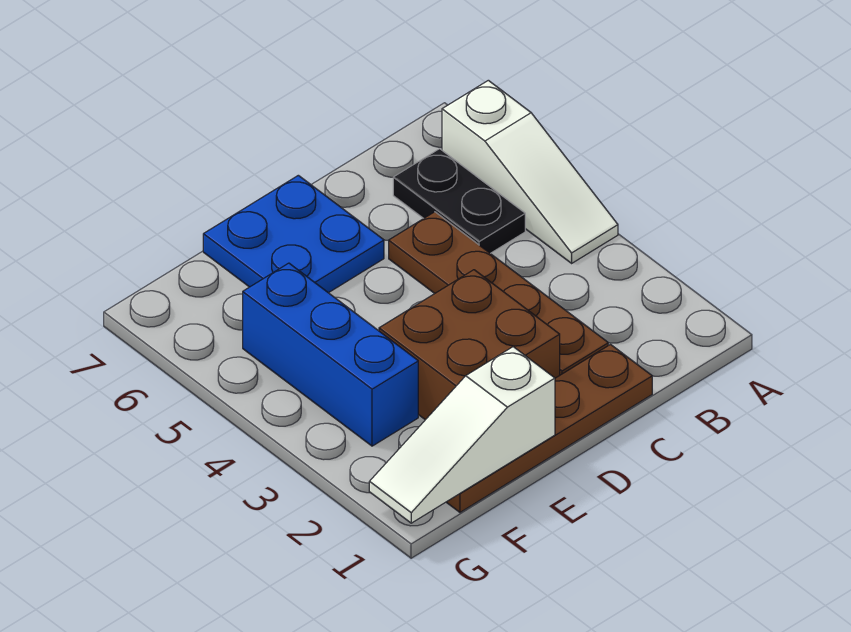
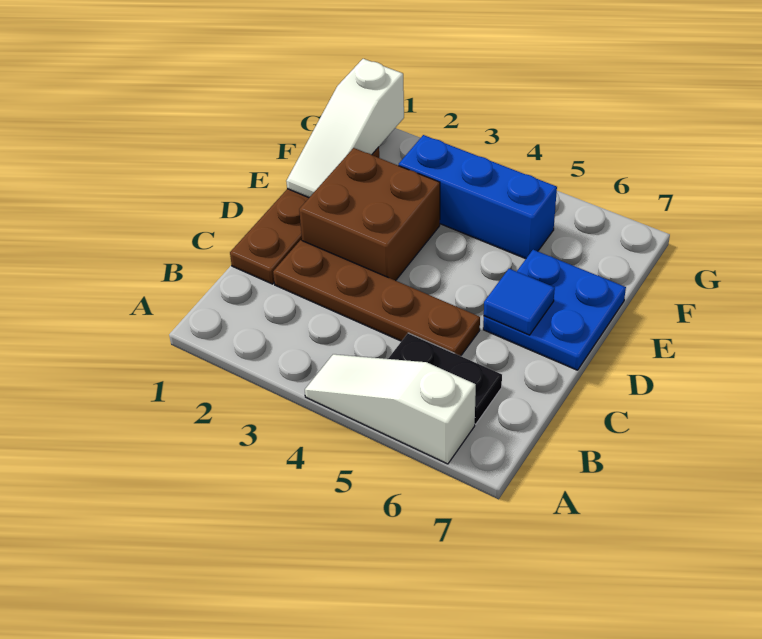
none -> blue tile D6 level 2
white slope E1:G1 level 2 top E -> white slope E1:G1 level 2 top G

